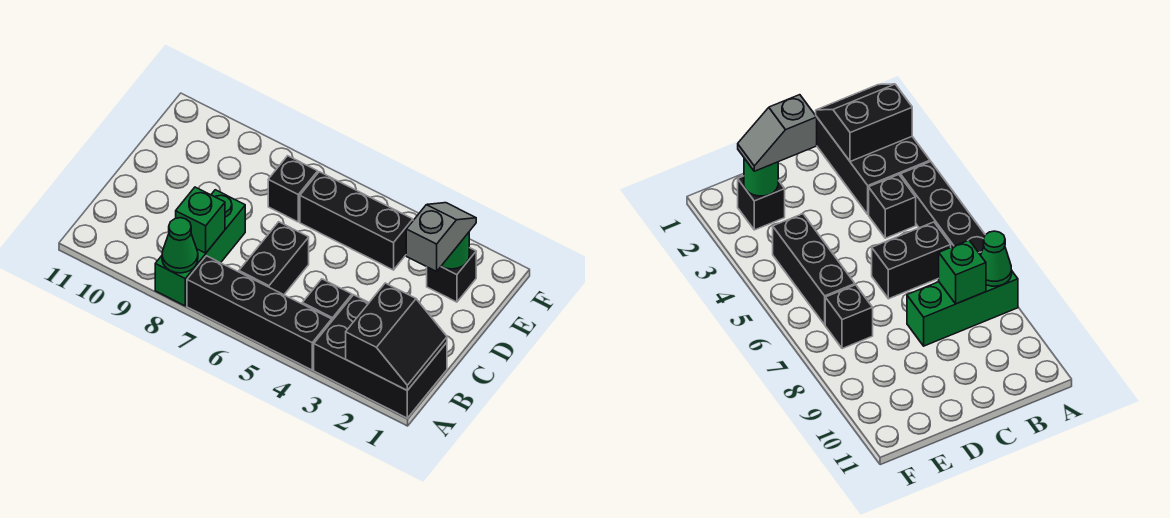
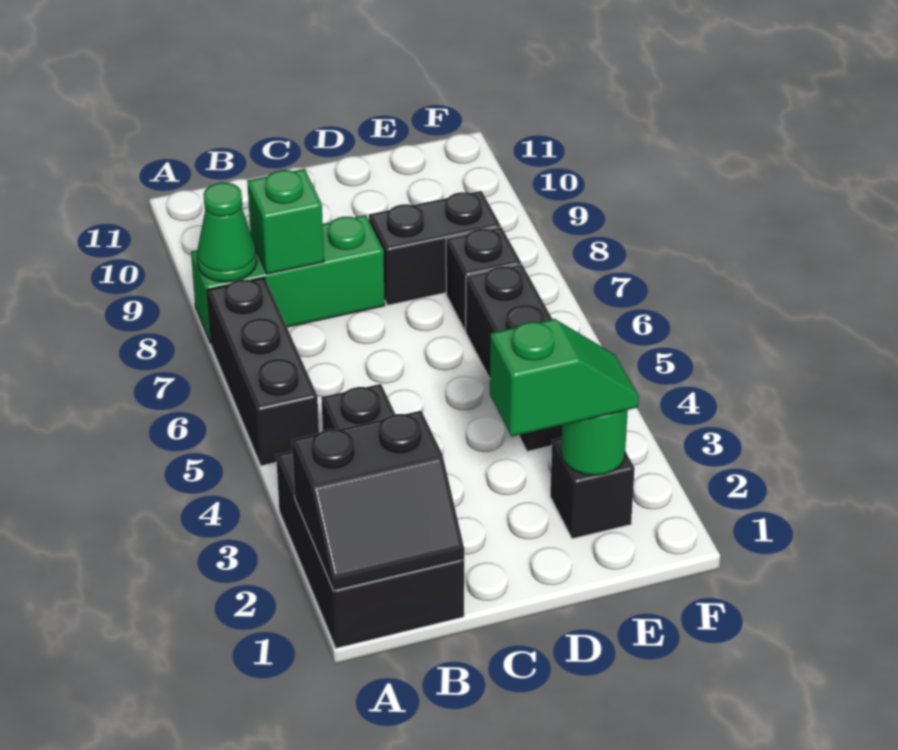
black brick A4:A7 level 1 -> black brick A5:A7 level 1
black brick B6:C6 level 1 -> black brick D8:E8 level 1
grey slope D2:E2 level 3 top D -> green slope D2:E2 level 3 top D

